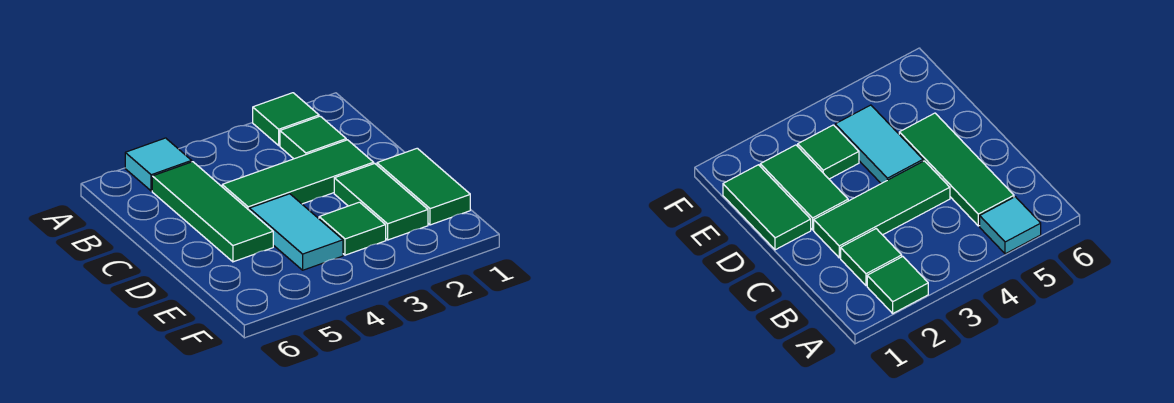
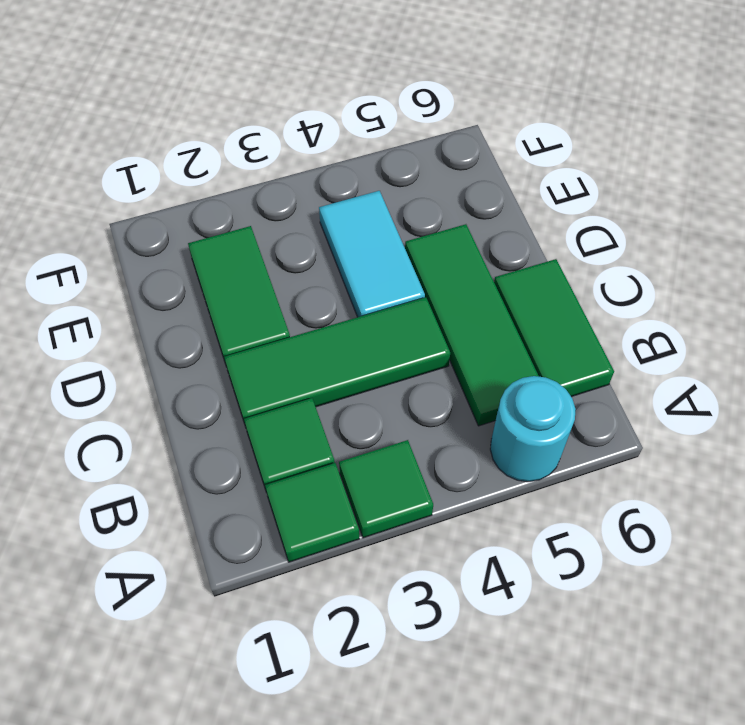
cyan tile A5 level 1 -> cyan round brick A5 level 1
green tile D1:E1 level 1 -> green tile B6:C6 level 1
green tile E3 level 1 -> green tile A3 level 1

